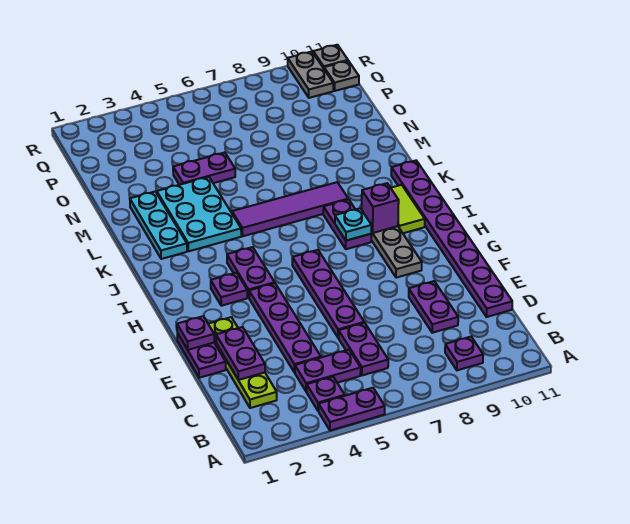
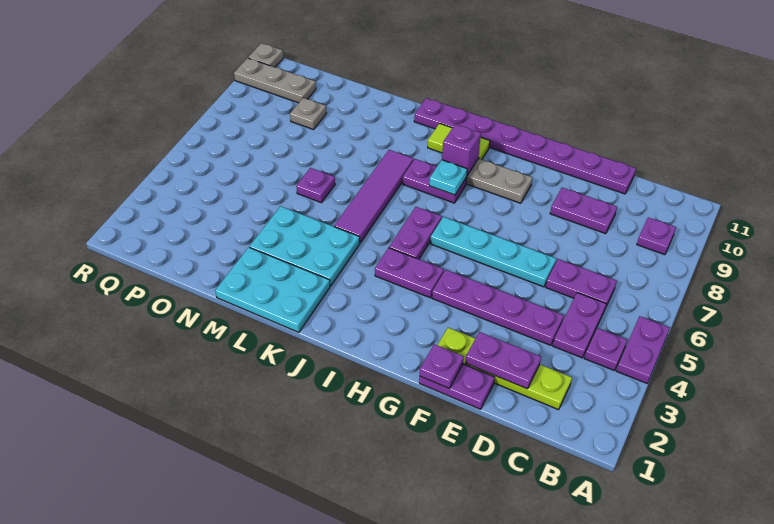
purple plate E6:H6 level 1 -> cyan plate E6:H6 level 1
purple plate H3 level 1 -> purple plate M6 level 1
cyan plate K2:M2 level 1 -> cyan plate K1:M2 level 1
purple plate N4:N5 level 1 -> purple plate I5:I6 level 1
grey plate Q10:R10 level 1 -> grey plate P10:R10 level 1
grey plate Q11 level 1 -> grey plate O9 level 1

